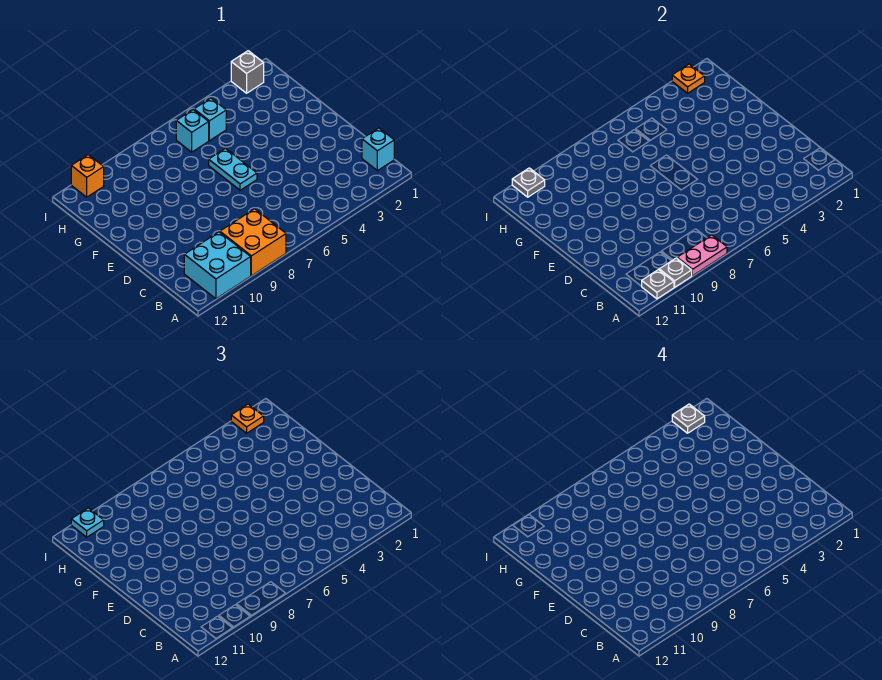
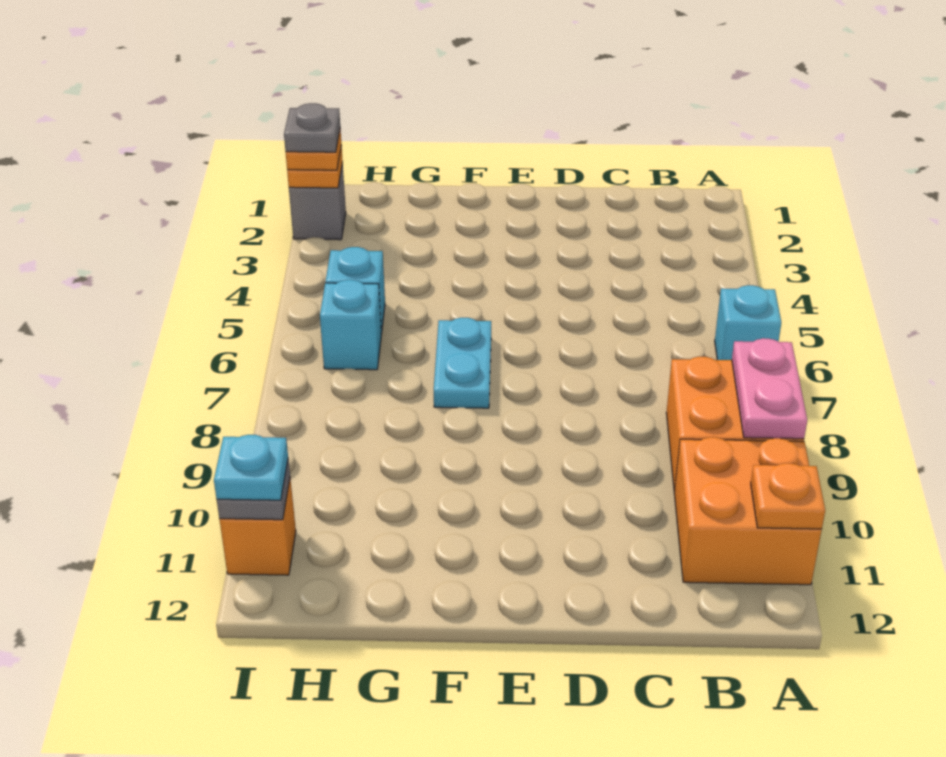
cyan brick A10:B11 level 1 -> orange brick A10:B11 level 1
grey plate A10 level 2 -> none
grey plate A11 level 2 -> orange plate A11 level 2
cyan brick B1 level 1 -> cyan brick A6 level 1
cyan plate E6:F6 level 1 -> cyan plate F6:F7 level 1

